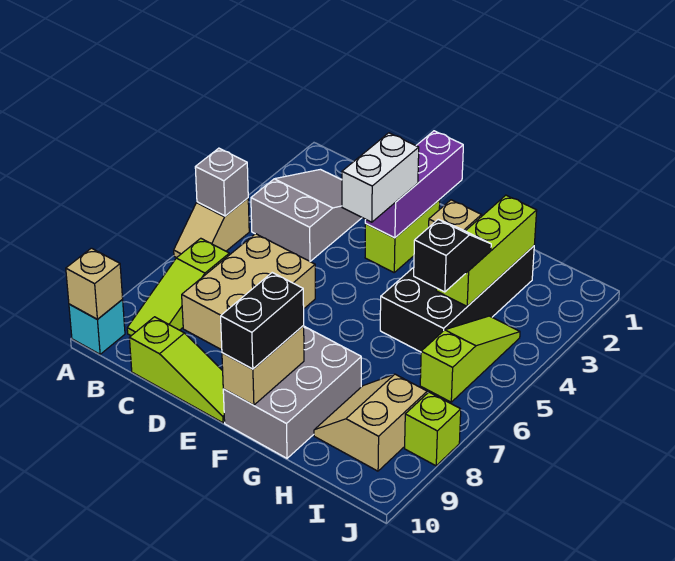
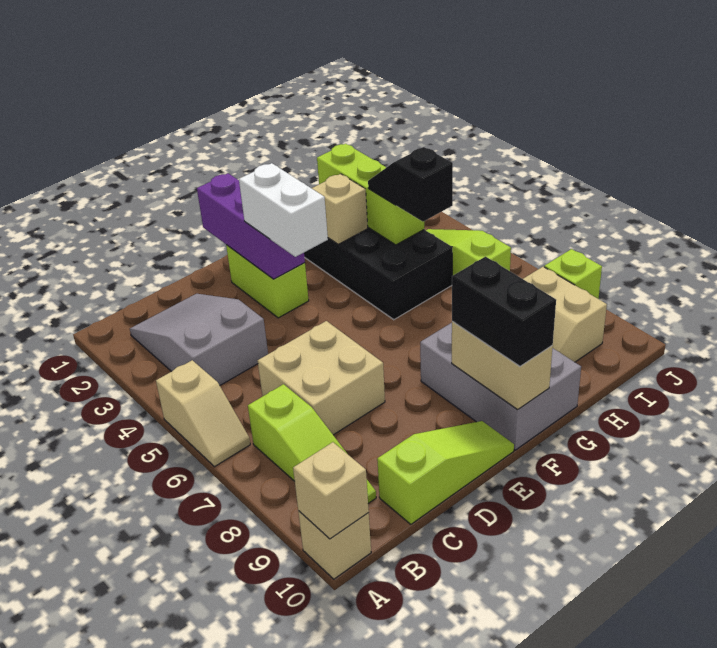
grey brick A5 level 2 -> none
cyan brick A10 level 1 -> tan brick A10 level 1
tan brick C6:D8 level 1 -> tan brick C6:D7 level 1

